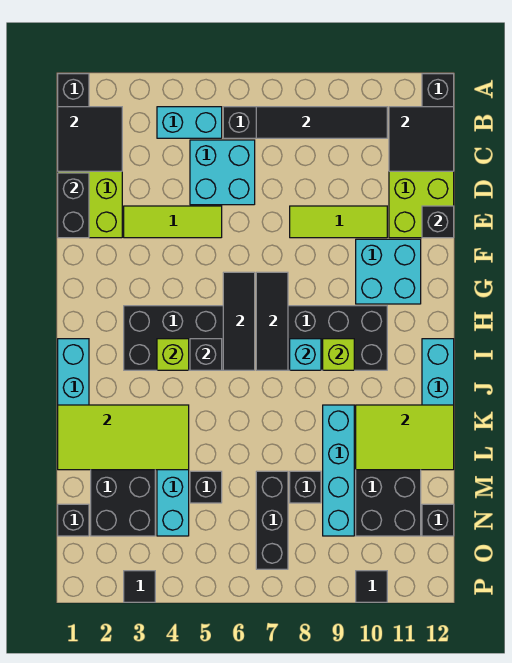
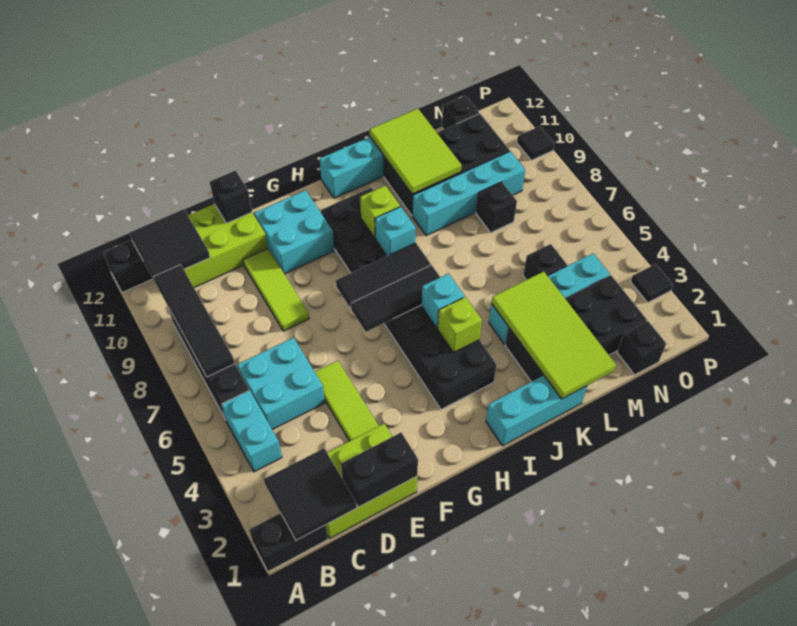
black brick I5 level 2 -> cyan brick I5 level 2
black brick M7:O7 level 1 -> none

